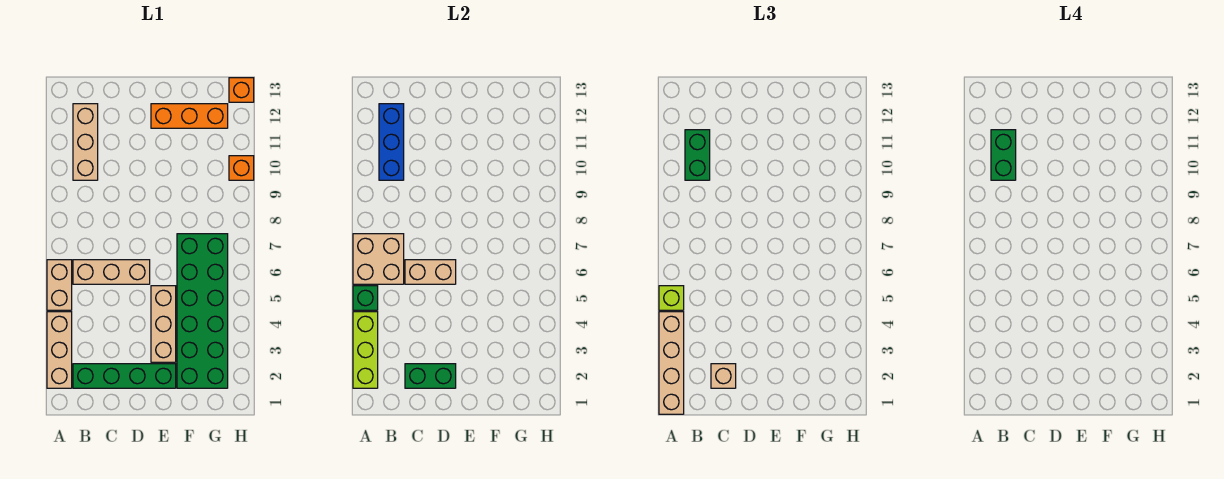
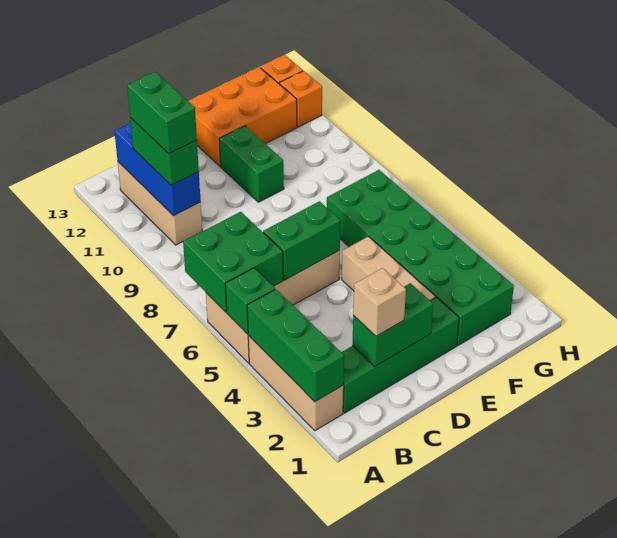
tan brick A1:A4 level 3 -> none
lime brick A2:A4 level 2 -> green brick A2:A4 level 2
lime brick A5 level 3 -> none
tan brick A6:B7 level 2 -> green brick A6:B7 level 2
tan brick C6:D6 level 2 -> green brick C6:D6 level 2
none -> green brick E10:E11 level 1
orange brick E12:G12 level 1 -> orange brick E12:G13 level 1
orange brick H10 level 1 -> orange brick H12 level 1

